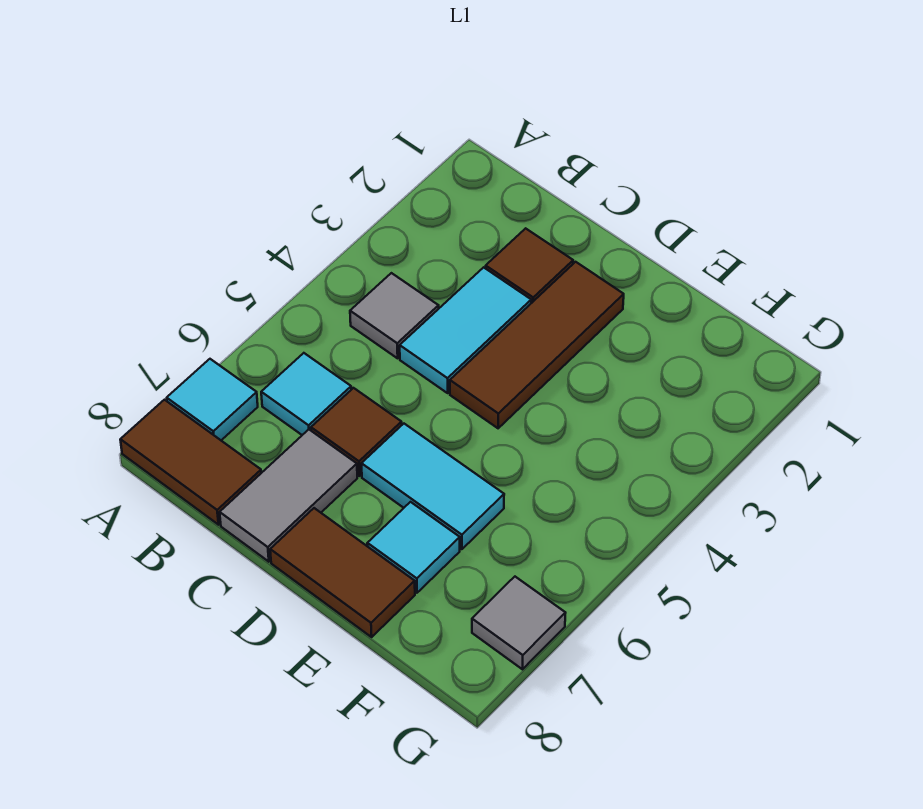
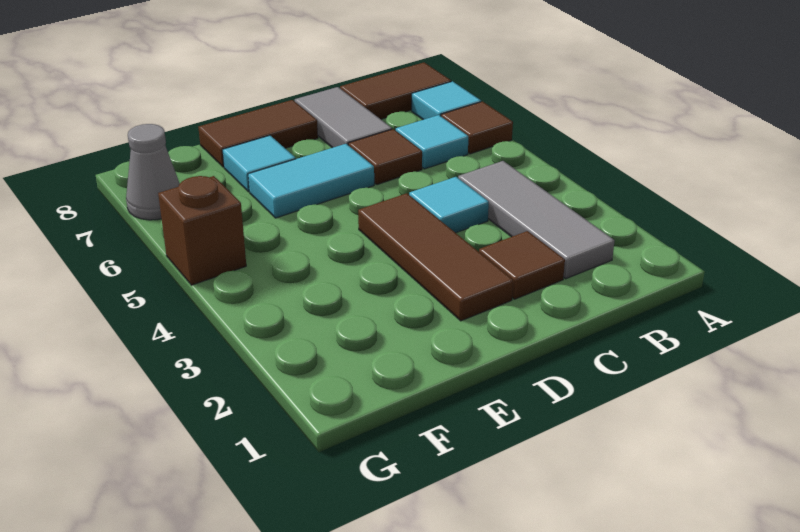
none -> brown tile A6 level 1
grey tile B4 level 1 -> grey tile B2:B4 level 1
cyan tile C3:C4 level 1 -> cyan tile C4 level 1
none -> brown brick G5 level 1
grey tile G7 level 1 -> grey cone G7 level 1

